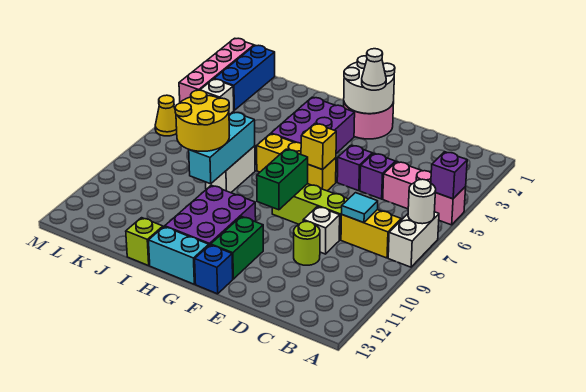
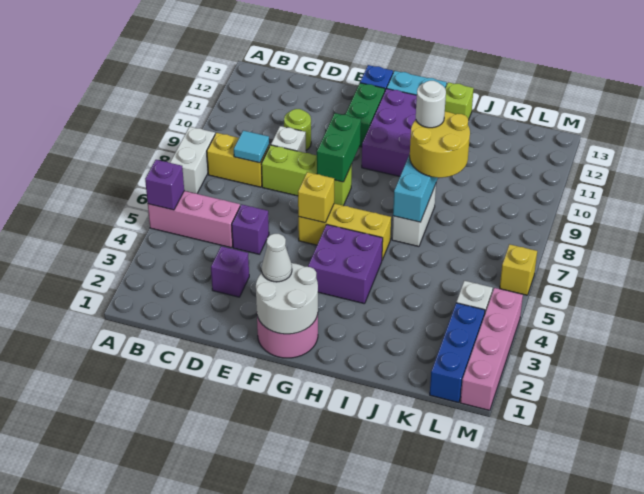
white round brick A7 level 2 -> white round brick I9 level 4
purple brick E5 level 1 -> purple brick D3 level 1
purple brick G3:H5 level 1 -> purple brick G4:H5 level 1
yellow cone M6 level 1 -> yellow brick M6 level 1

